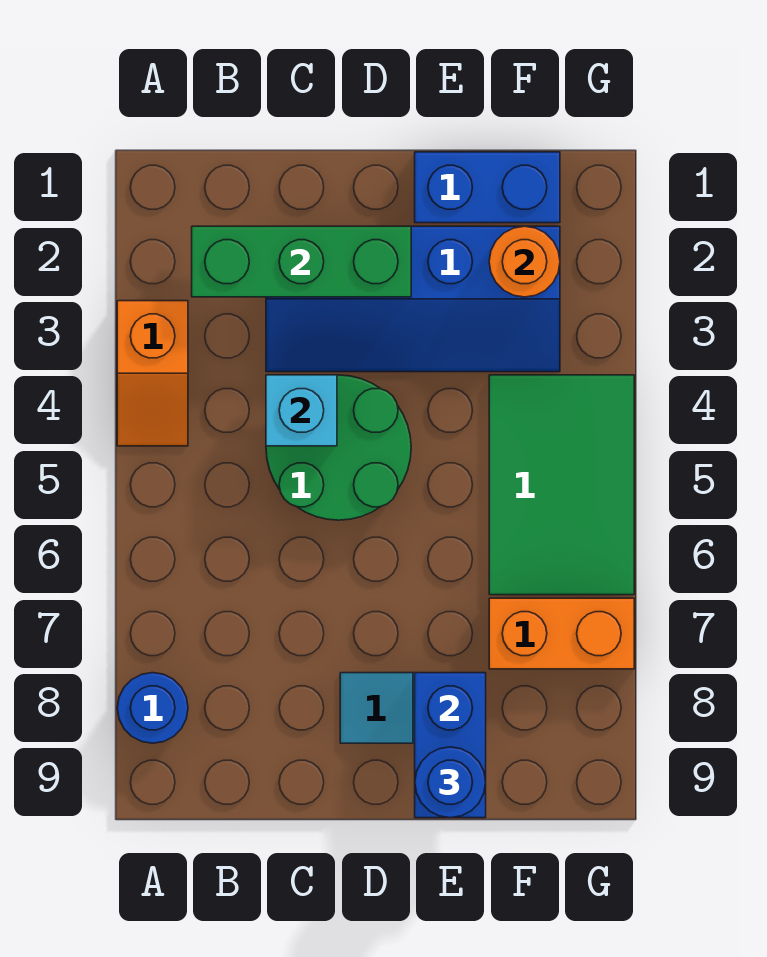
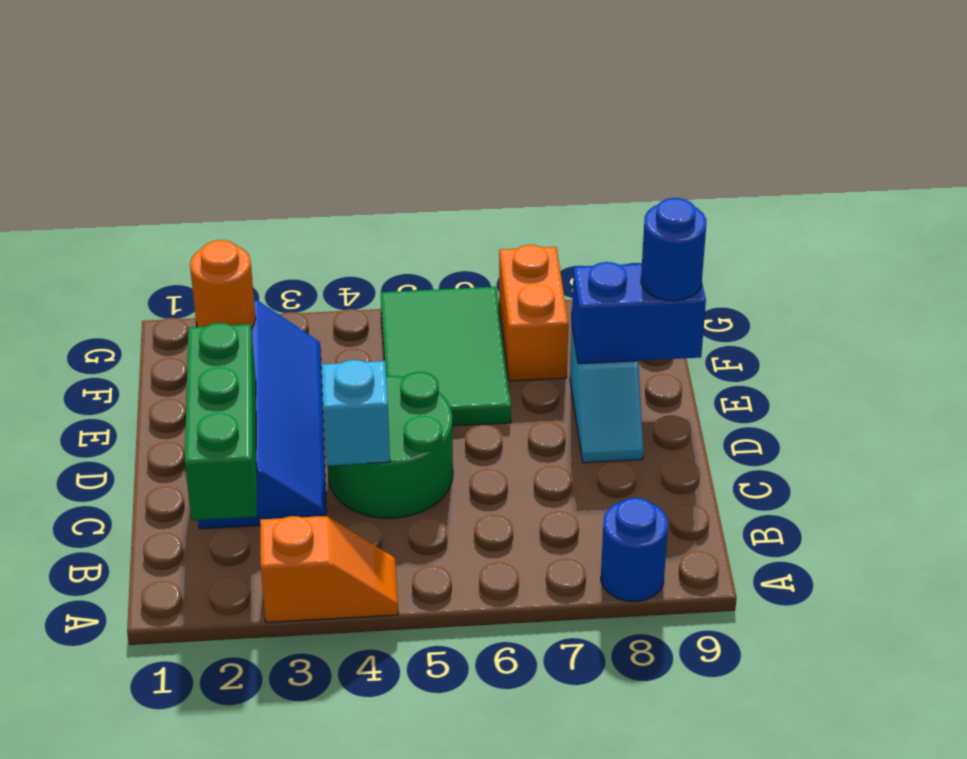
blue brick E1:F1 level 1 -> none
green tile F4:G6 level 1 -> green tile E5:G6 level 1

